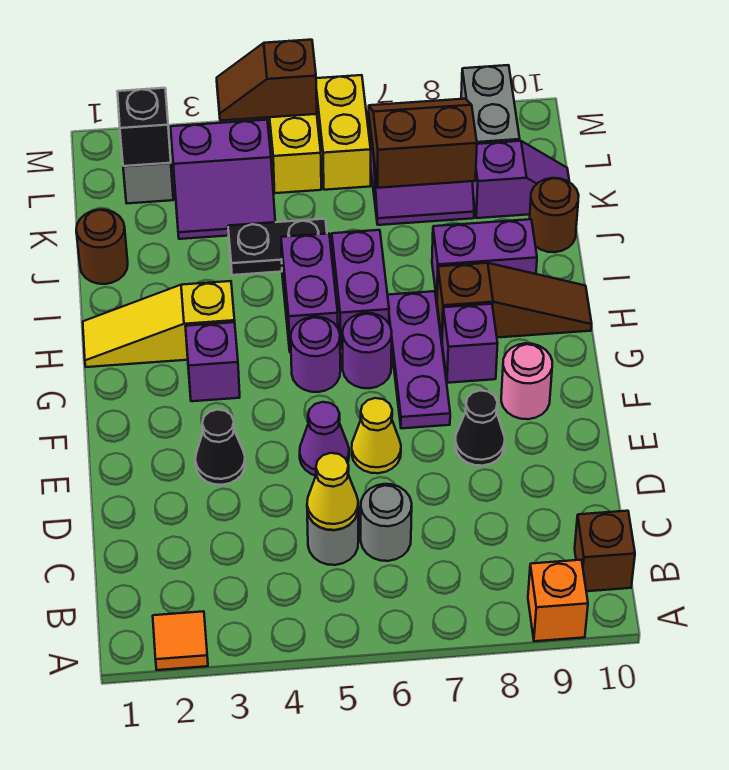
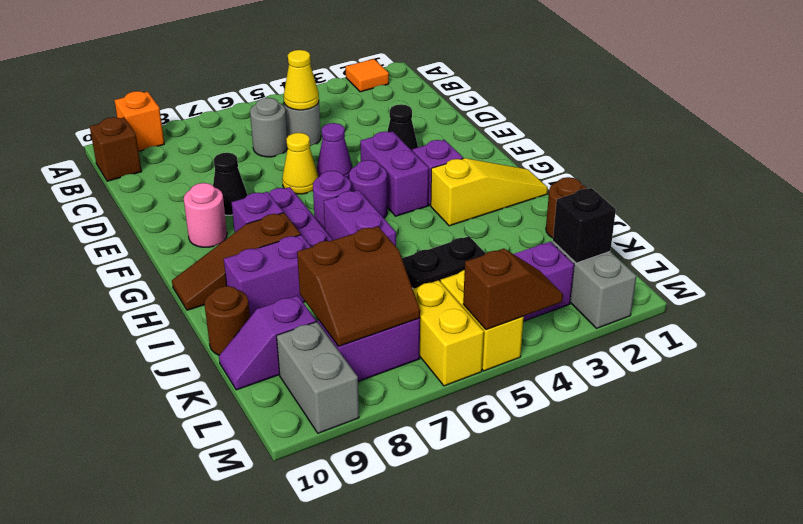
purple brick H5:I5 level 1 -> purple brick F4:G4 level 1

